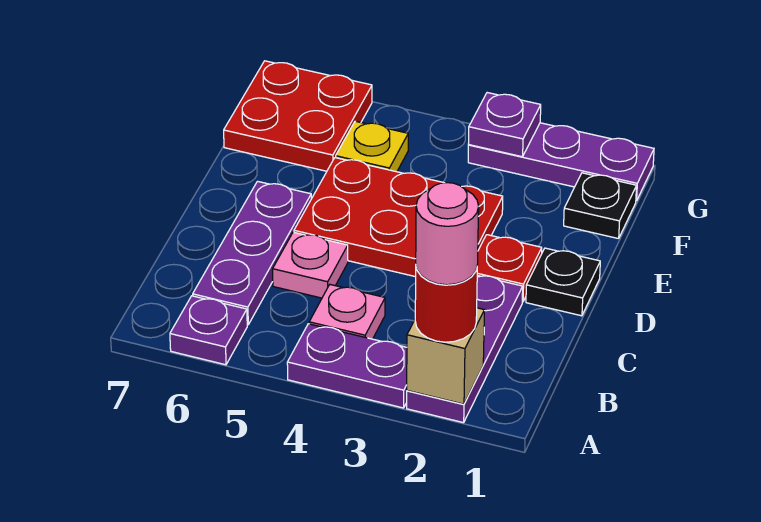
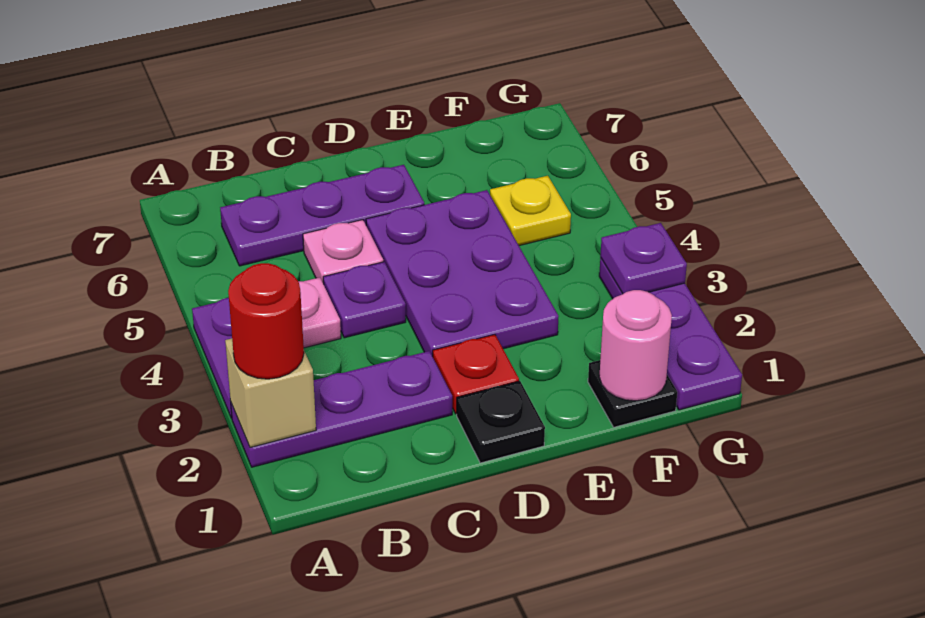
pink round brick A2 level 4 -> pink round brick F1 level 2
purple plate A6 level 1 -> purple plate C4 level 1
red plate D3:E5 level 1 -> purple plate D3:E5 level 1
red plate F6:G7 level 1 -> none

